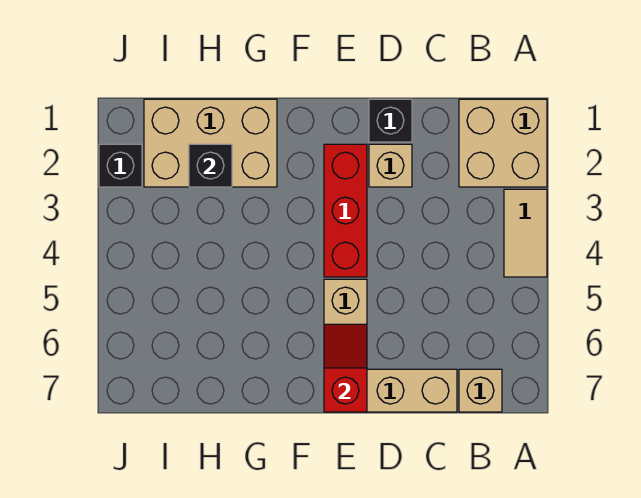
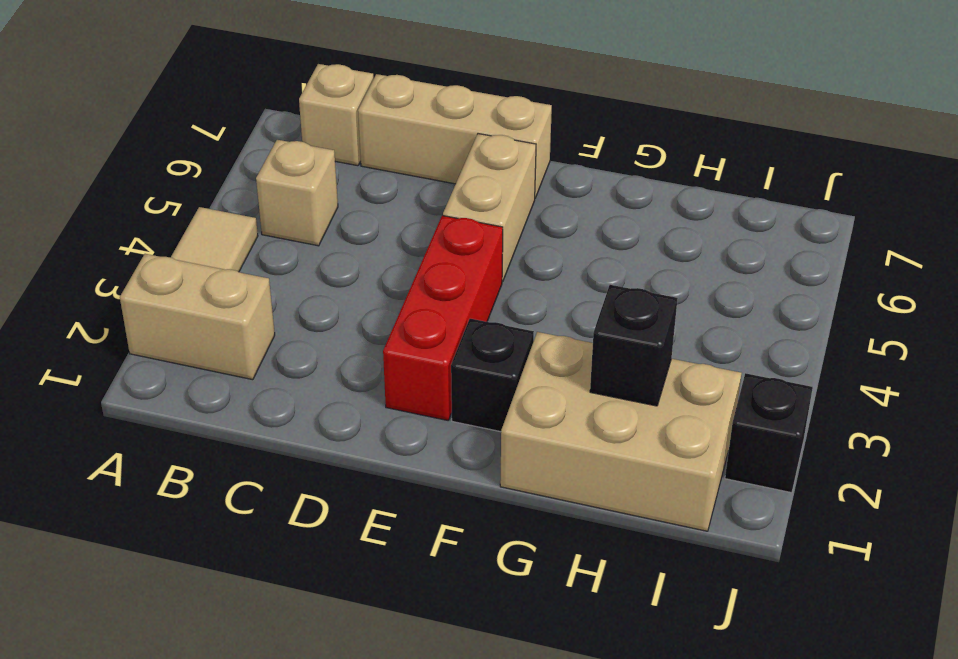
tan brick A1:B2 level 1 -> tan brick A2:B2 level 1
black brick D1 level 1 -> black brick F2 level 1
tan brick D2 level 1 -> tan brick B5 level 1
red slope E6:E7 level 2 top 7 -> none

